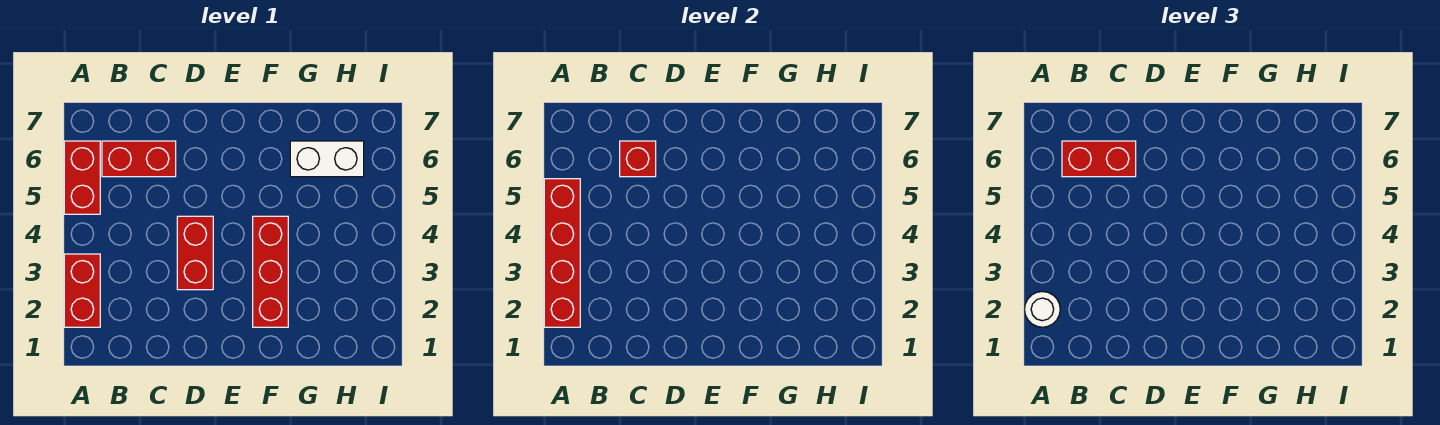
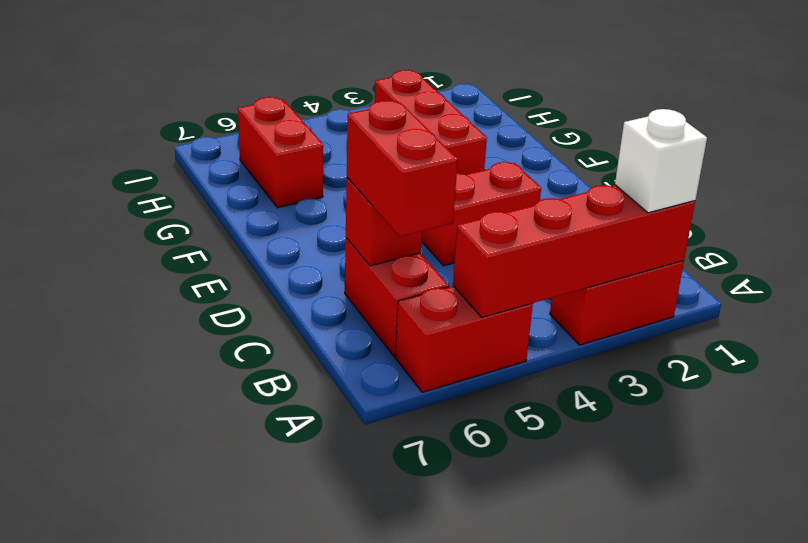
white round brick A2 level 3 -> white brick A2 level 3
red brick F2:F4 level 1 -> red brick F3:H3 level 1
white brick G6:H6 level 1 -> red brick G6:H6 level 1

